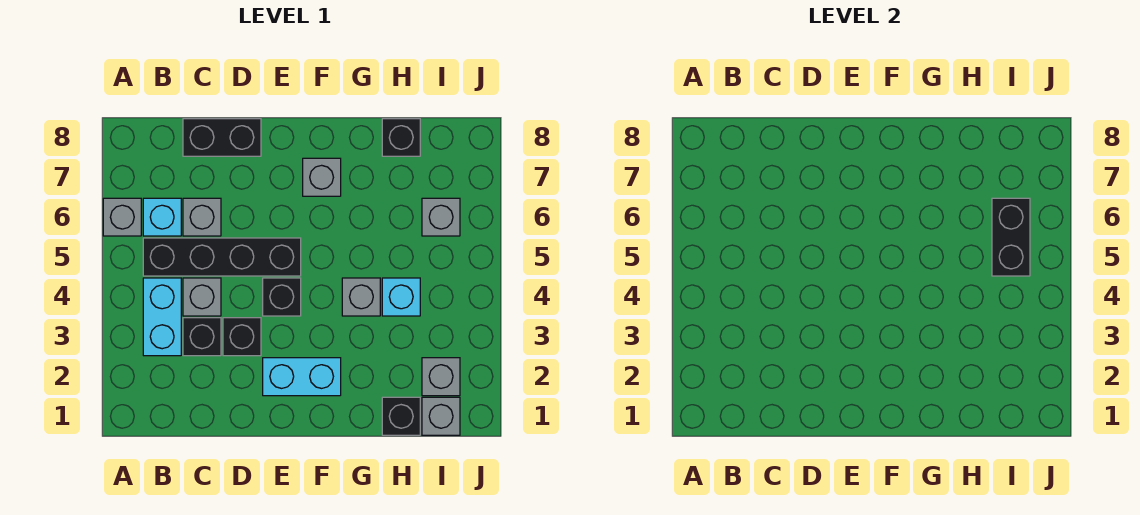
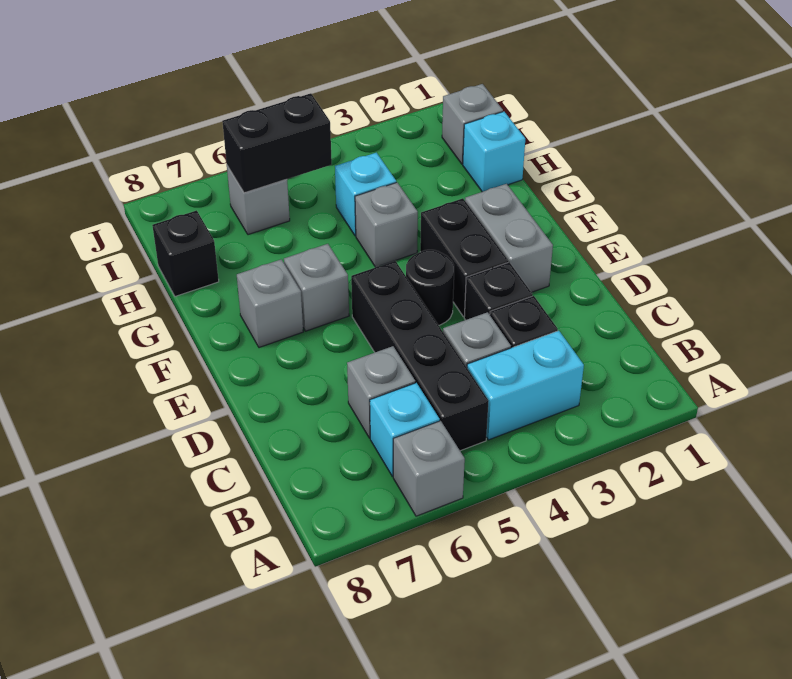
black brick C8:D8 level 1 -> black brick E3:F3 level 1
cyan brick E2:F2 level 1 -> grey brick E2:F2 level 1
black brick E4 level 1 -> black round brick E4 level 1
black brick H1 level 1 -> cyan brick H1 level 1
grey brick I2 level 1 -> grey brick F6 level 1

